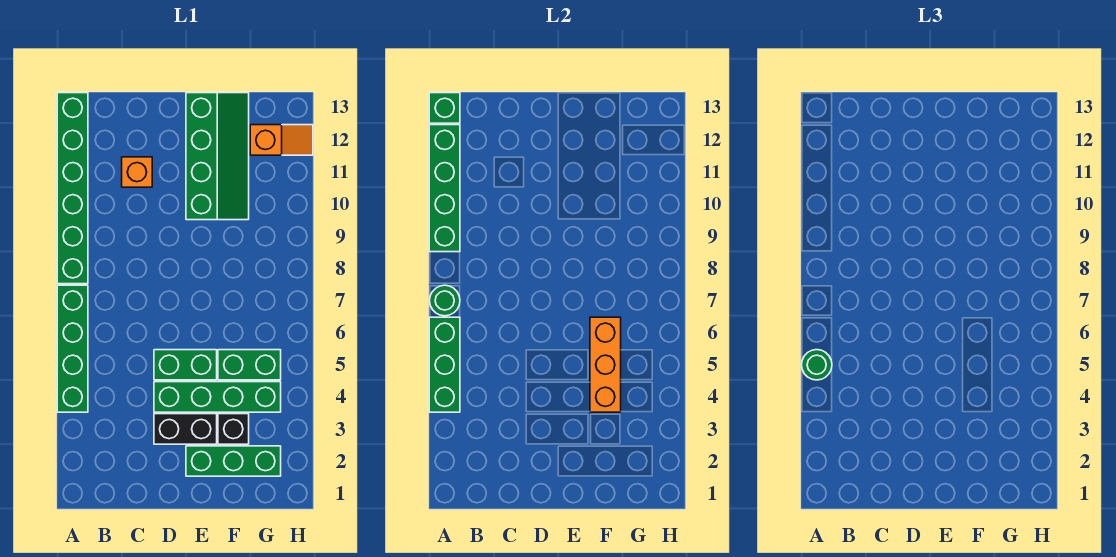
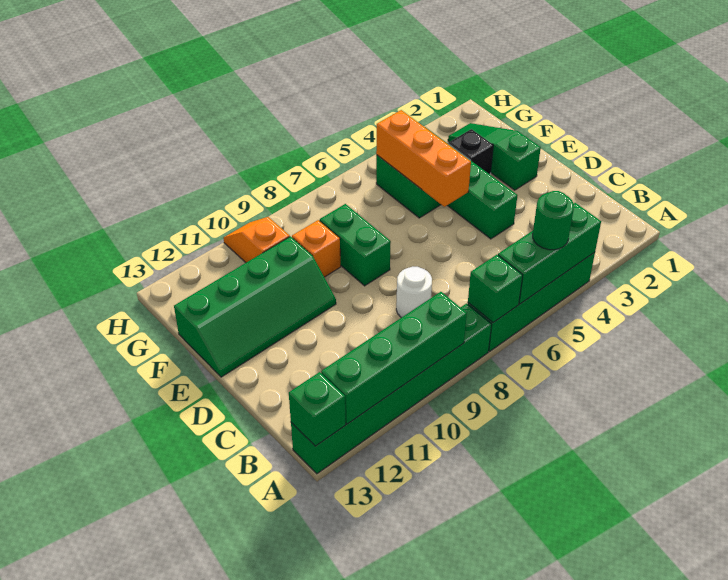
green round brick A7 level 2 -> green brick A7 level 2
none -> white round brick C8 level 1
orange brick C11 level 1 -> orange brick F9 level 1
black brick D3:E3 level 1 -> none
green brick D5:E5 level 1 -> green brick E8:F8 level 1
green brick E2:G2 level 1 -> green slope E2:G2 level 1 top E
green slope E10:F13 level 1 top E -> green slope E10:F13 level 1 top F
orange brick F4:F6 level 2 -> orange brick E5:G5 level 2
orange slope G12:H12 level 1 top G -> orange slope G10:H10 level 1 top G

